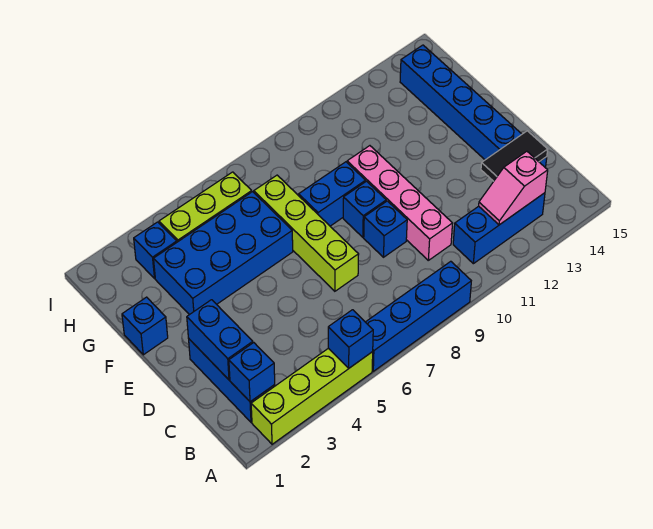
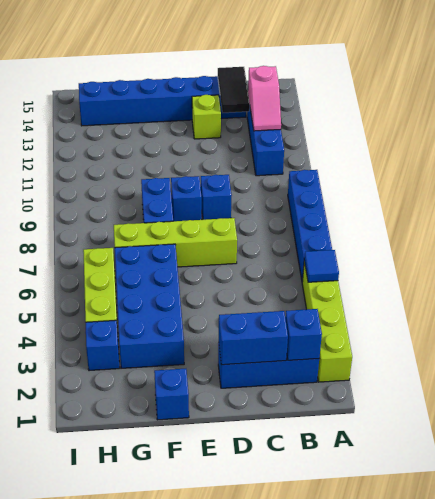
blue brick A5 level 2 -> blue tile A5 level 2
pink brick C10:F10 level 1 -> none
none -> lime brick D13 level 1

